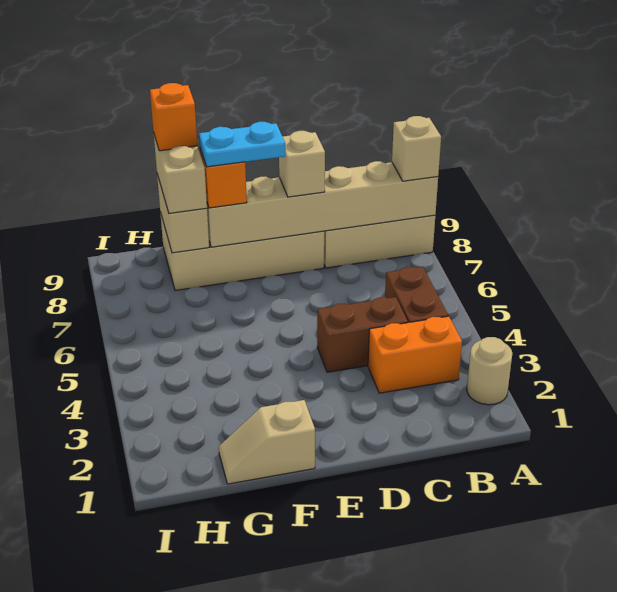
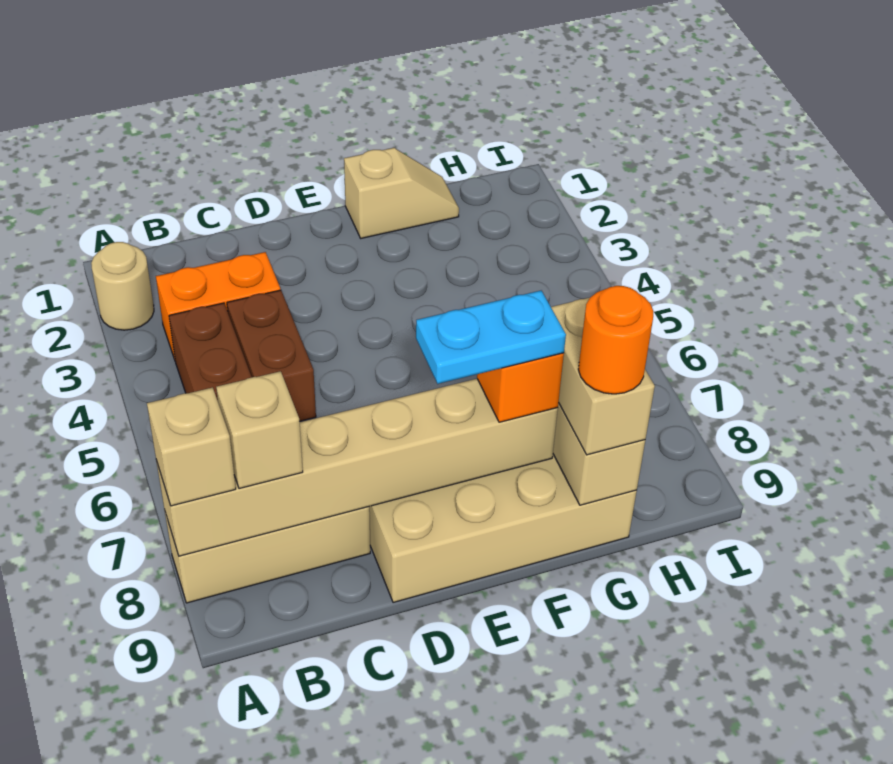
brown brick C4:D4 level 1 -> brown brick C4:C5 level 1
tan brick D8 level 3 -> tan brick B8 level 3
orange brick G9 level 4 -> orange round brick G9 level 4

